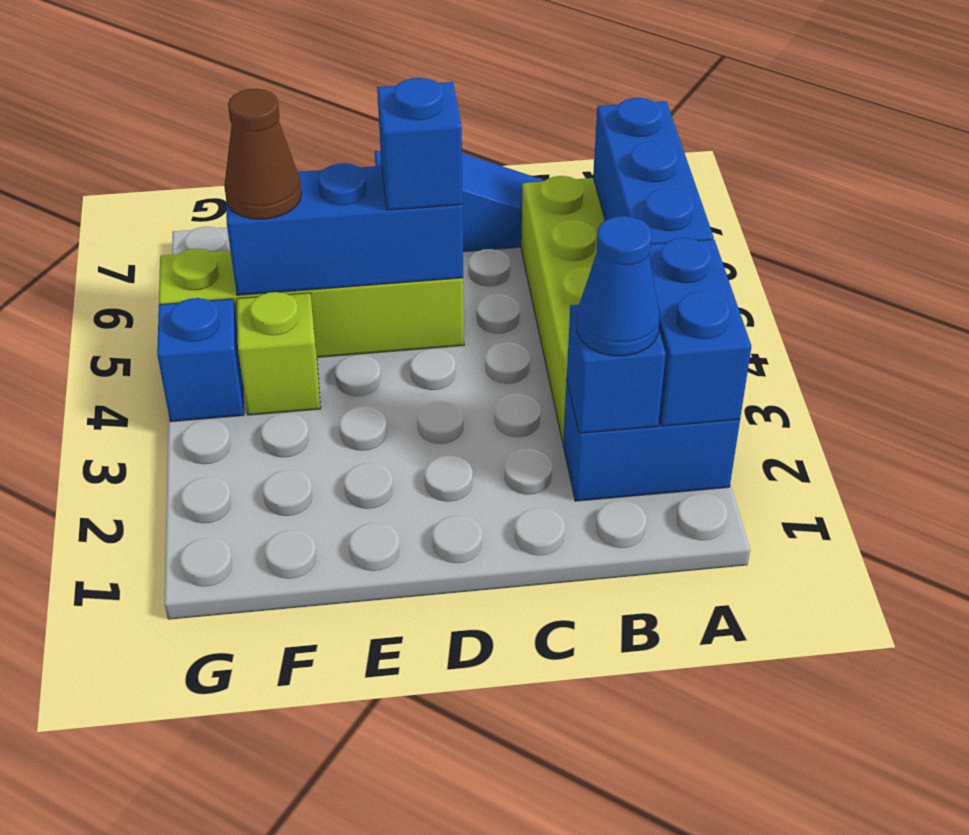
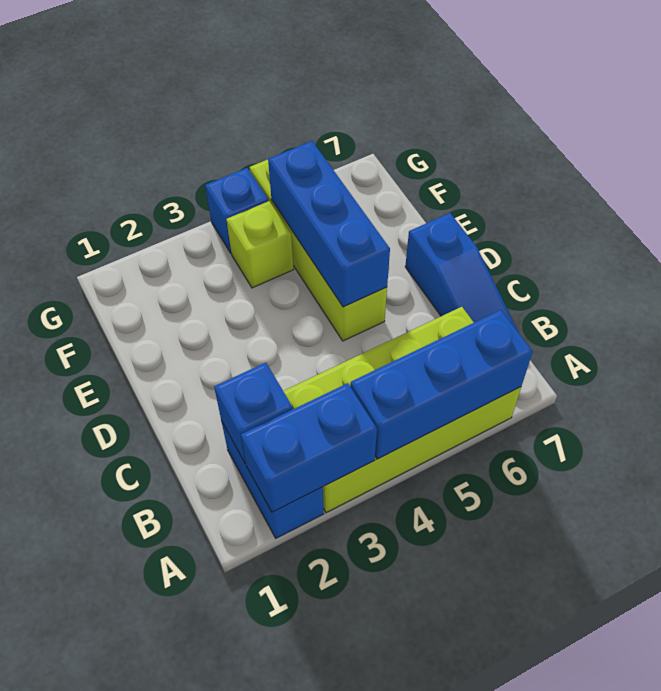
blue cone B2 level 3 -> none
blue brick D5 level 3 -> none
brown cone F5 level 3 -> none

